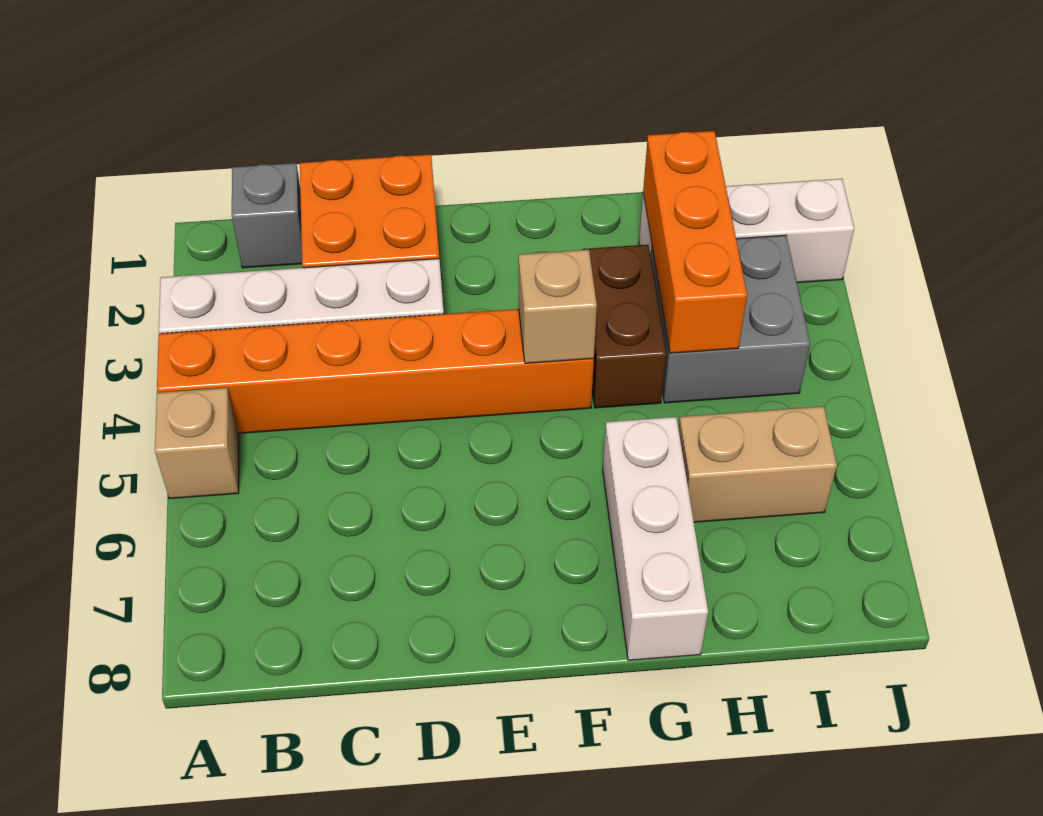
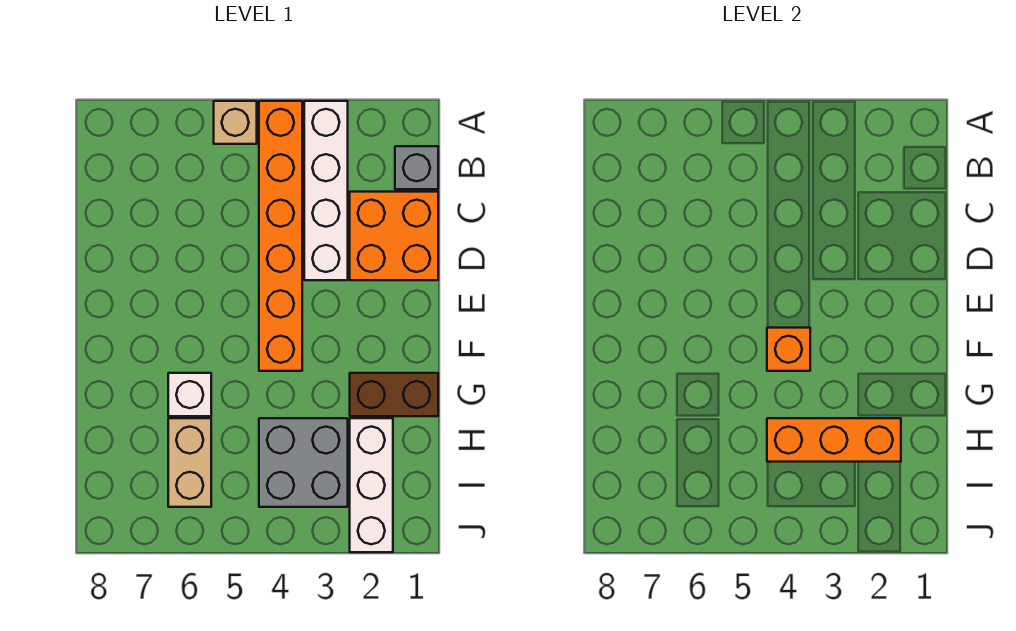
tan brick F4 level 2 -> orange brick F4 level 2
brown brick G3:G4 level 1 -> brown brick G1:G2 level 1
white brick G6:G8 level 1 -> white brick G6 level 1

